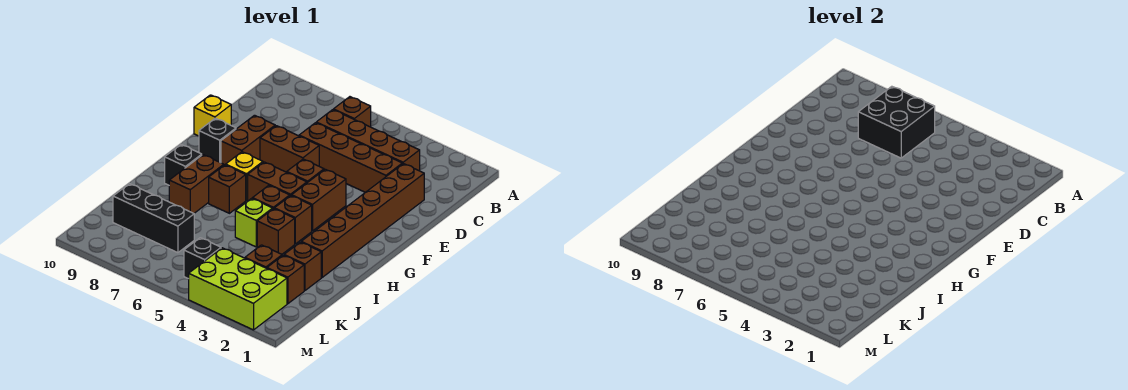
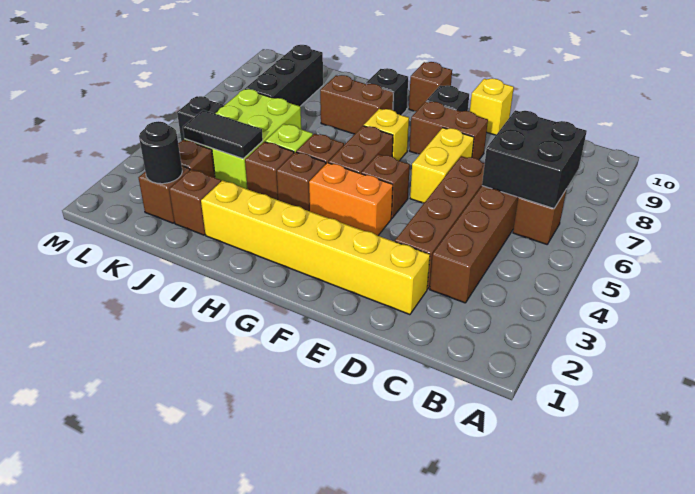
brown brick D2:I2 level 1 -> yellow brick D2:I2 level 1
brown brick E6:E7 level 1 -> yellow brick E6:E7 level 1
brown brick F4:G4 level 1 -> orange brick F4:G4 level 1
brown brick H7 level 1 -> brown brick G10 level 1
none -> black tile J4:K4 level 2
none -> black round brick K2 level 2
lime brick L2:M4 level 1 -> lime brick J4:K6 level 1

